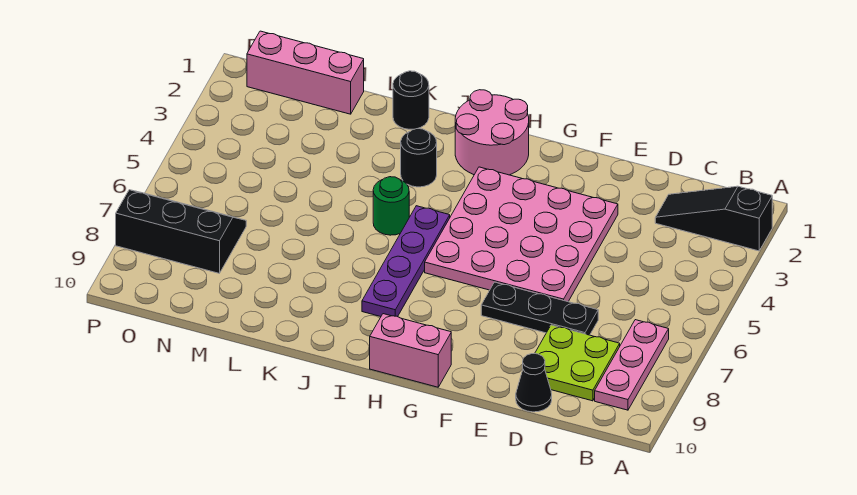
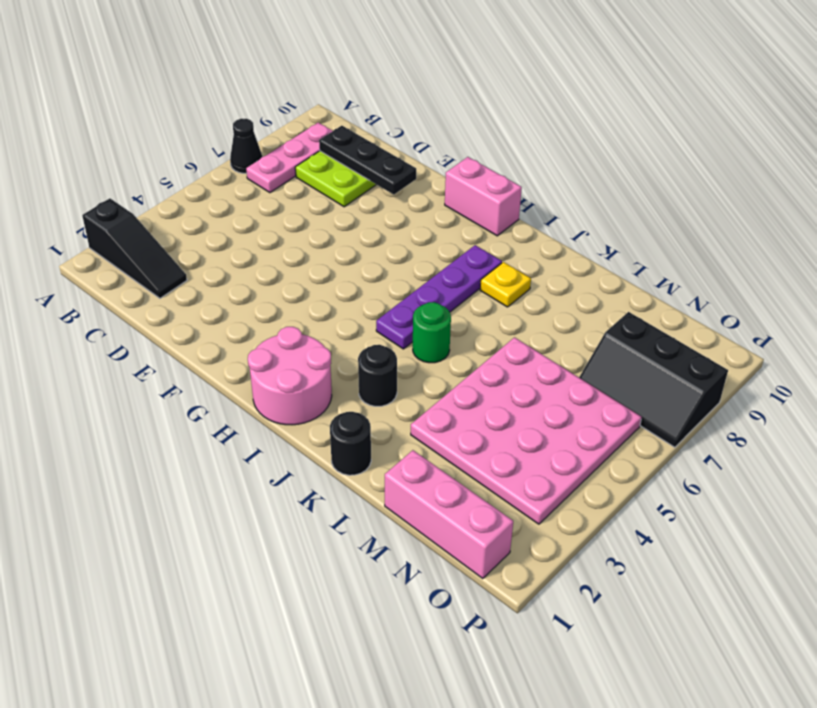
black plate D7:F7 level 1 -> black plate C9:E9 level 2
black cone D10 level 1 -> black cone A7 level 1
pink plate E3:H6 level 1 -> pink plate L3:O6 level 1
none -> yellow plate J8 level 1

